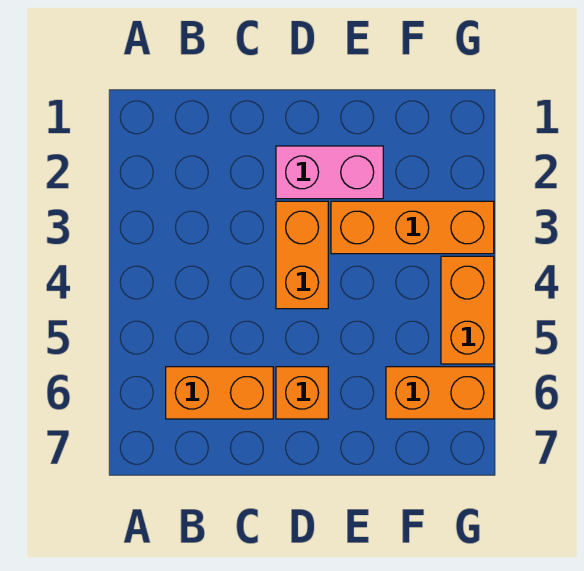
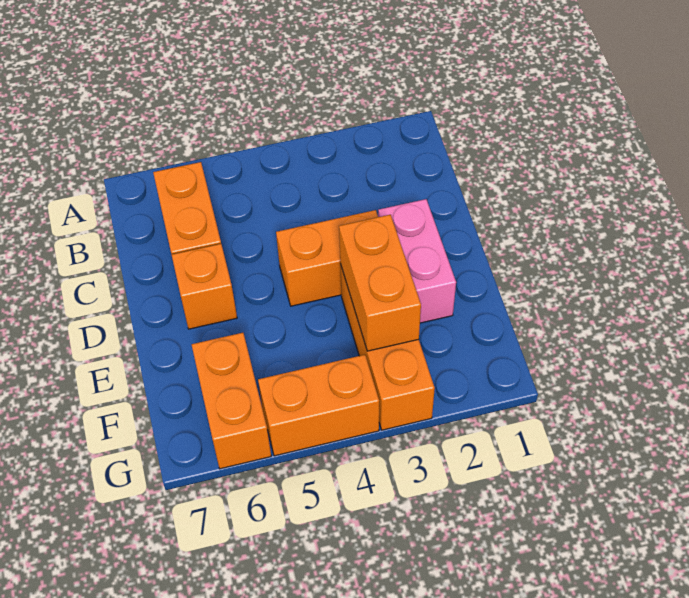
none -> orange brick E3:F3 level 2

